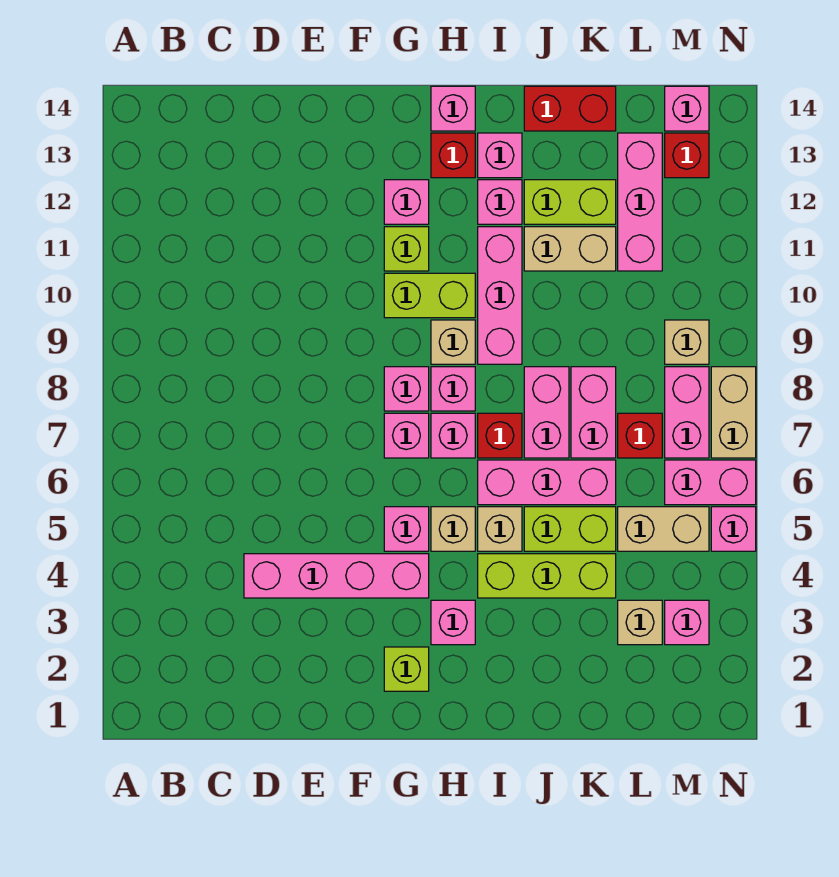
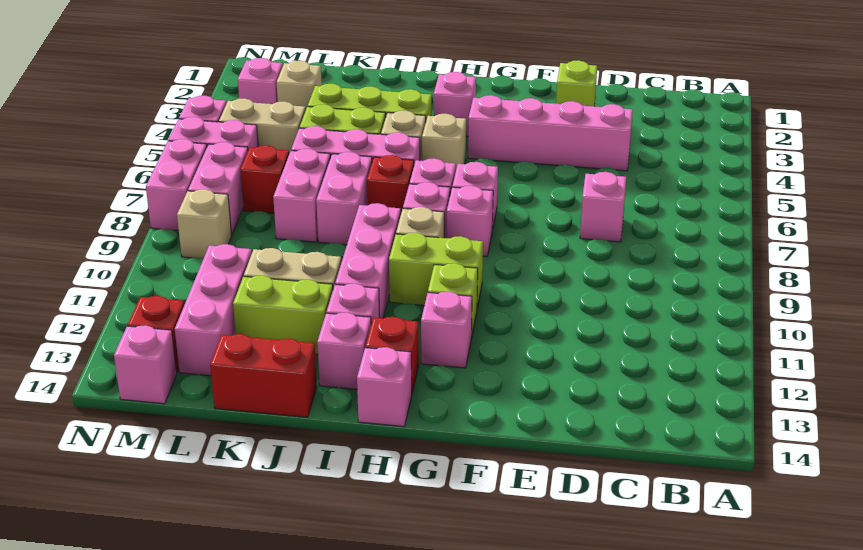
lime brick G2 level 1 -> lime brick E2 level 1
pink brick G5 level 1 -> pink brick D7 level 1
tan brick N7:N8 level 1 -> pink brick N7:N8 level 1

